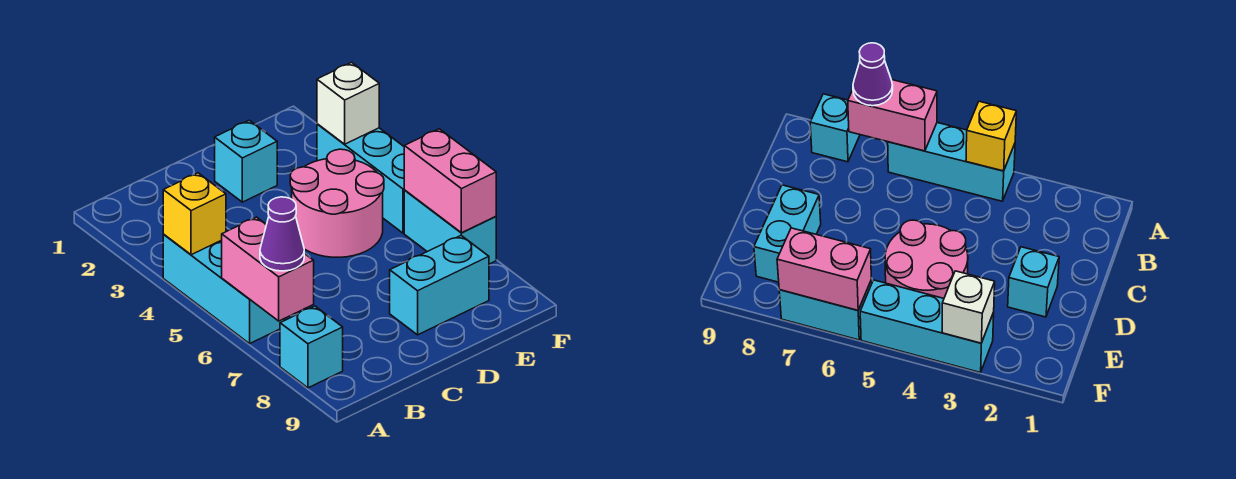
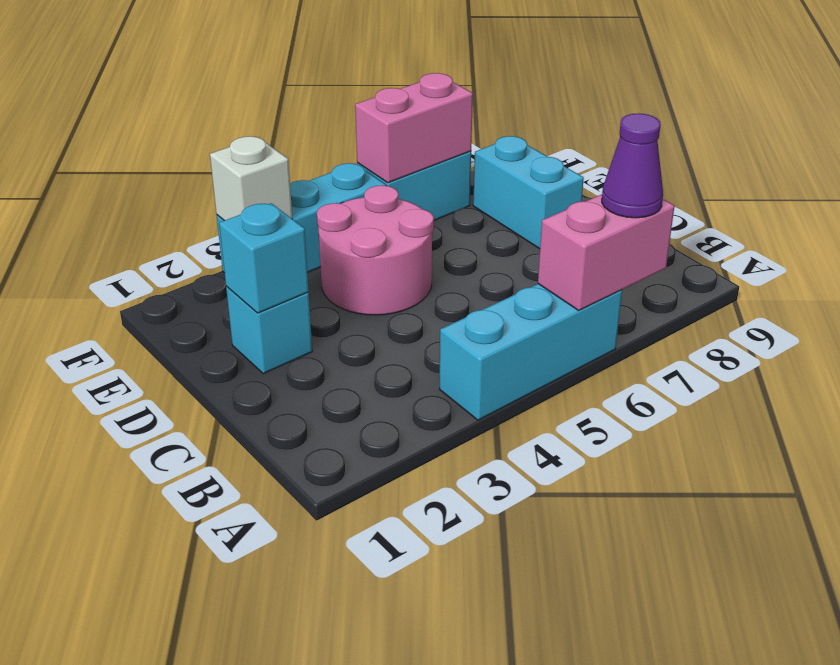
yellow brick A4 level 2 -> none
cyan brick A8 level 1 -> cyan brick D2 level 2

